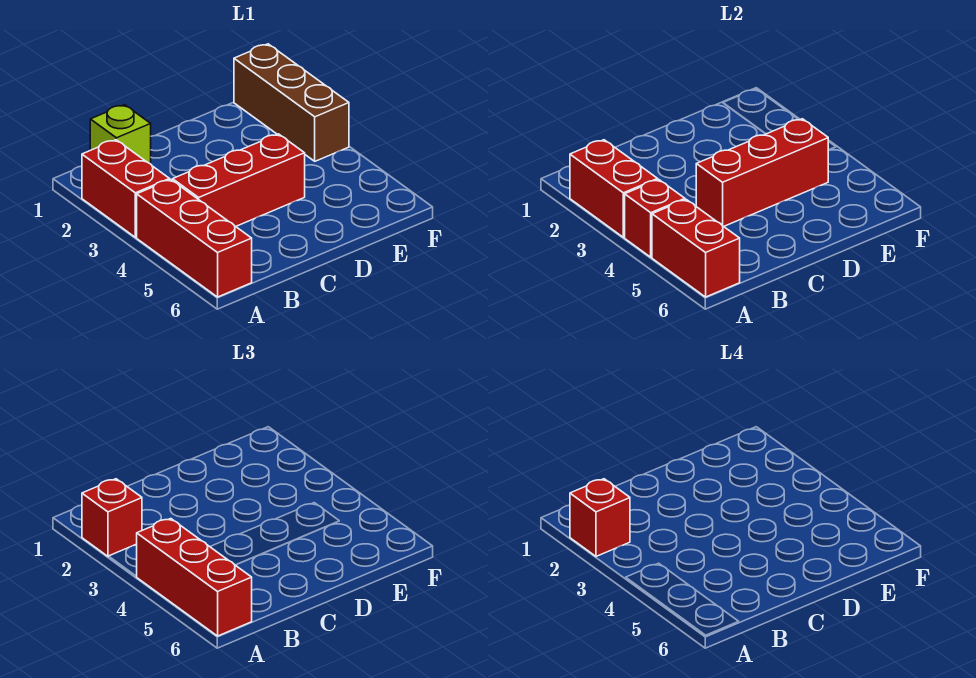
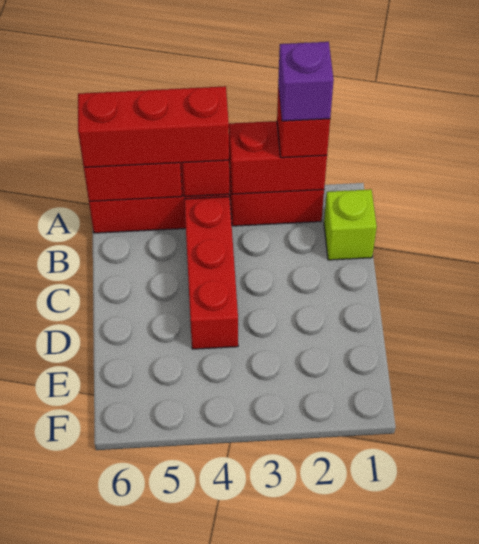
red brick A2 level 4 -> purple brick A2 level 4
red brick C4:E4 level 2 -> none
brown brick F1:F3 level 1 -> none

